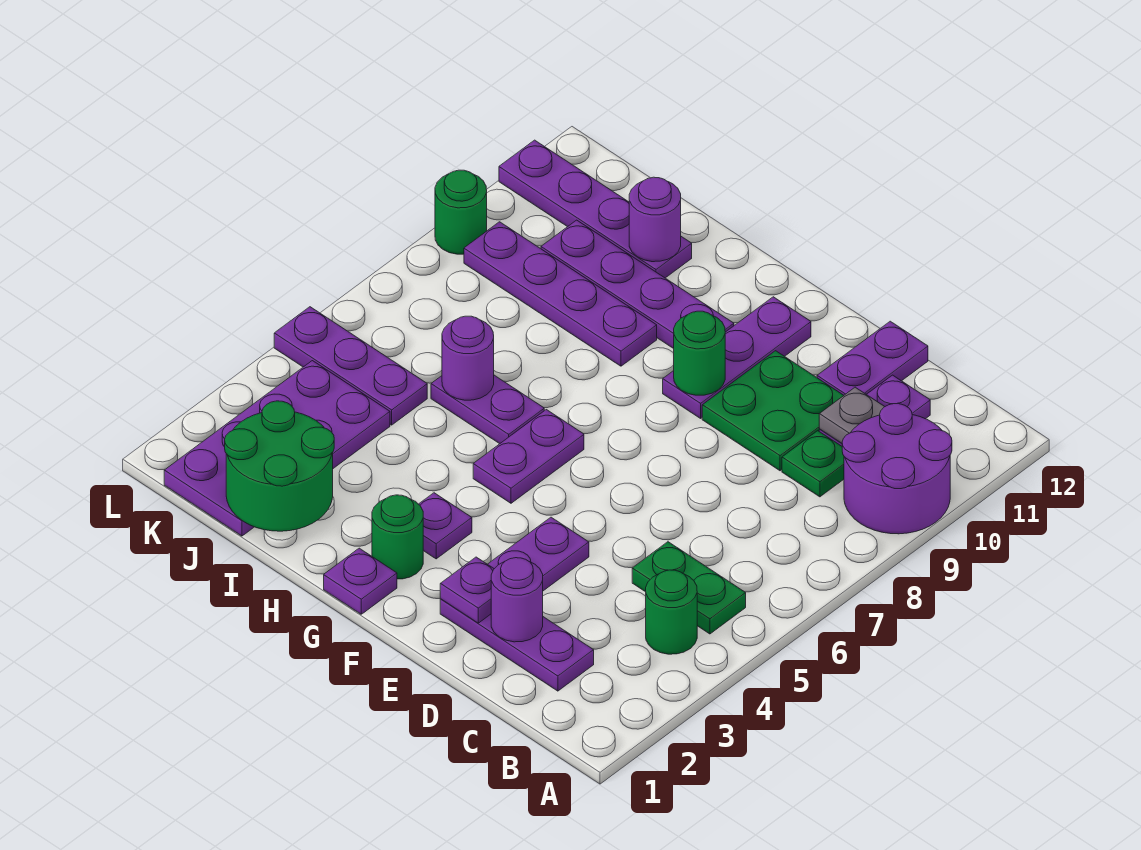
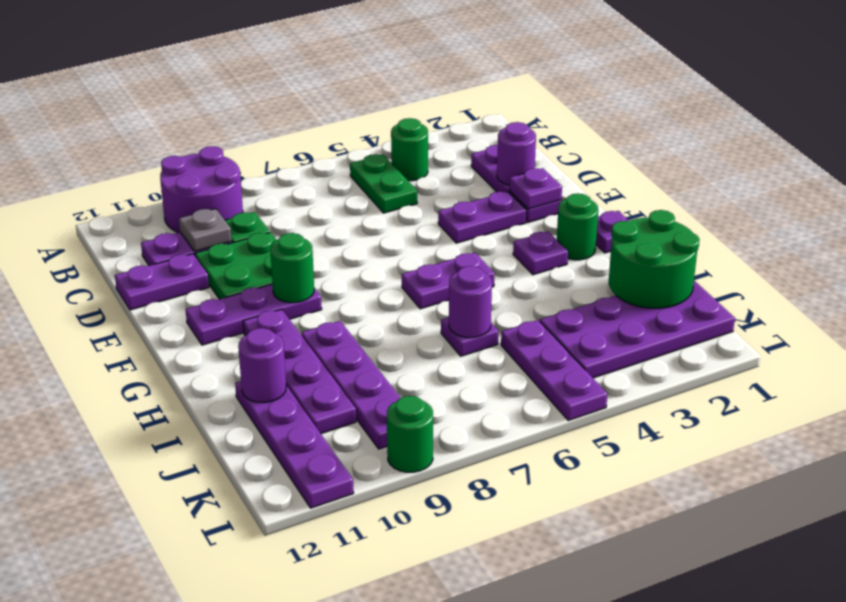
purple plate H6:I6 level 1 -> purple plate I6 level 1

